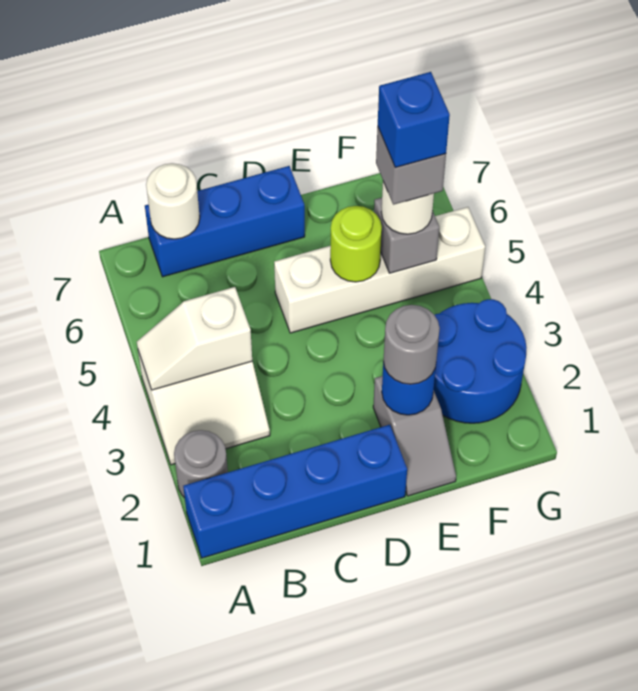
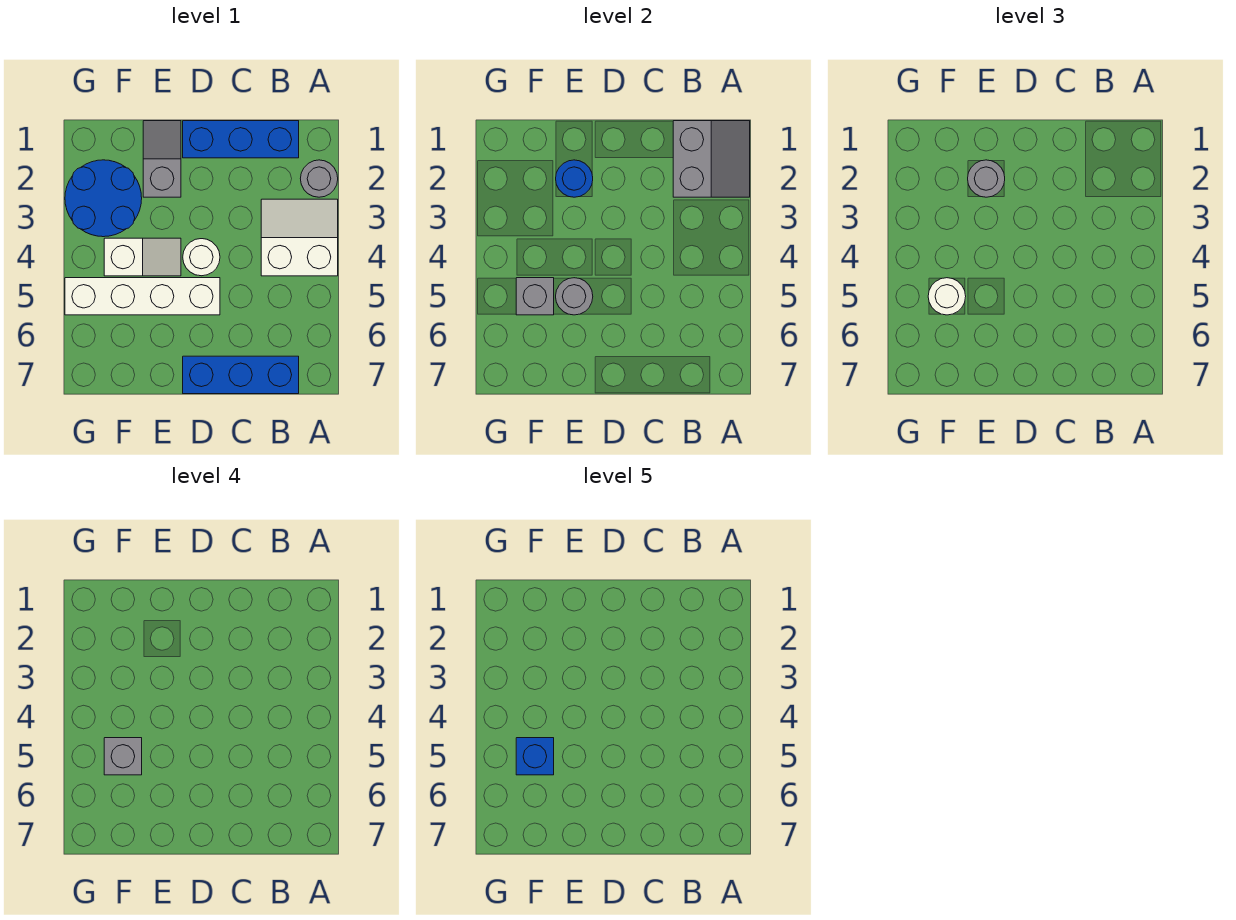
blue brick A1:D1 level 1 -> blue brick B1:D1 level 1
none -> grey slope A1:B2 level 2 top B
white slope A4:B4 level 2 top B -> white slope E4:F4 level 1 top F
white round brick B7 level 2 -> white round brick D4 level 1
lime round brick E5 level 2 -> grey round brick E5 level 2

